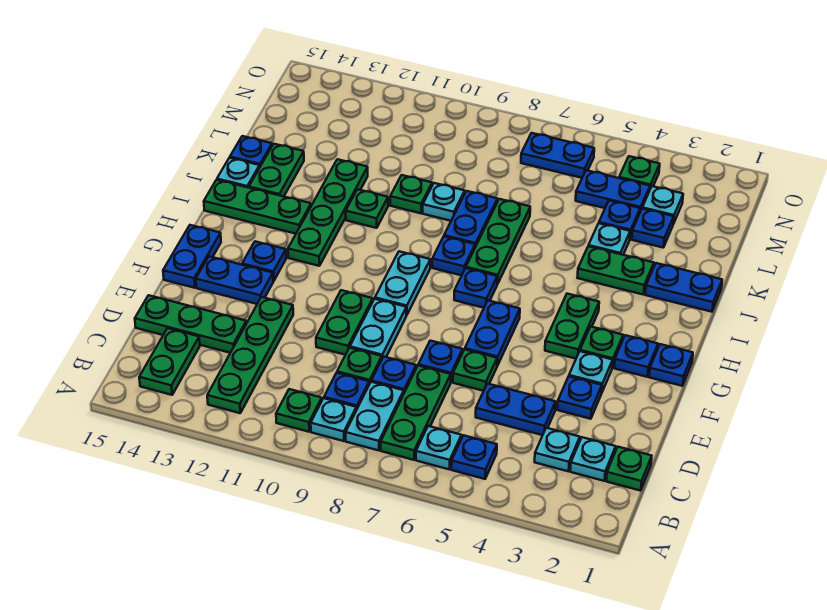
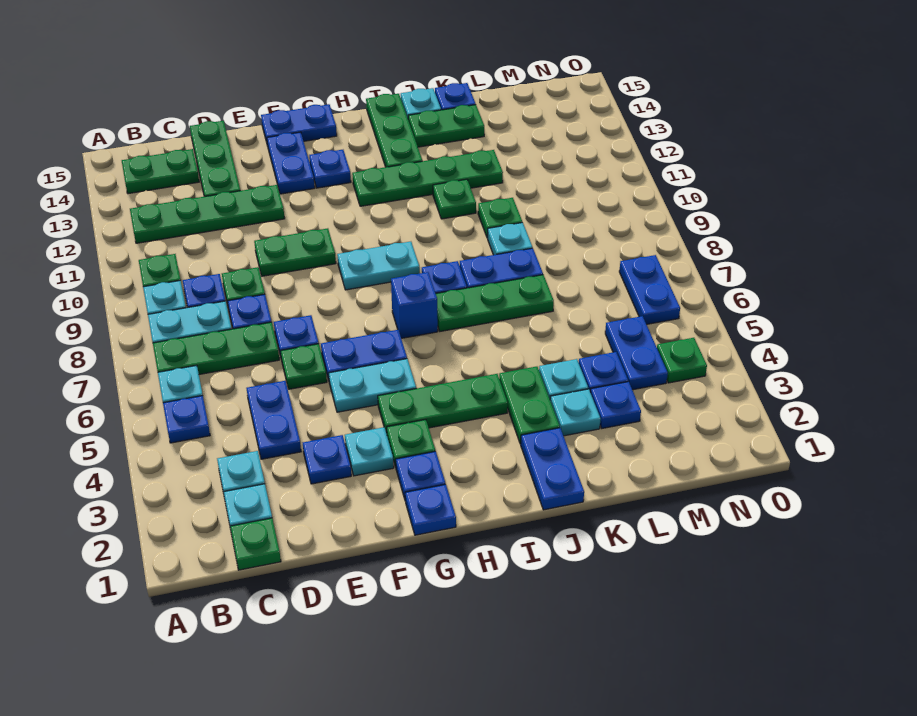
cyan plate E9:F9 level 1 -> cyan plate F5:G5 level 1
green plate G4:H4 level 1 -> green plate G4:I4 level 1
blue plate H7 level 1 -> blue brick H7 level 1
cyan plate M3 level 1 -> cyan plate K3 level 1

